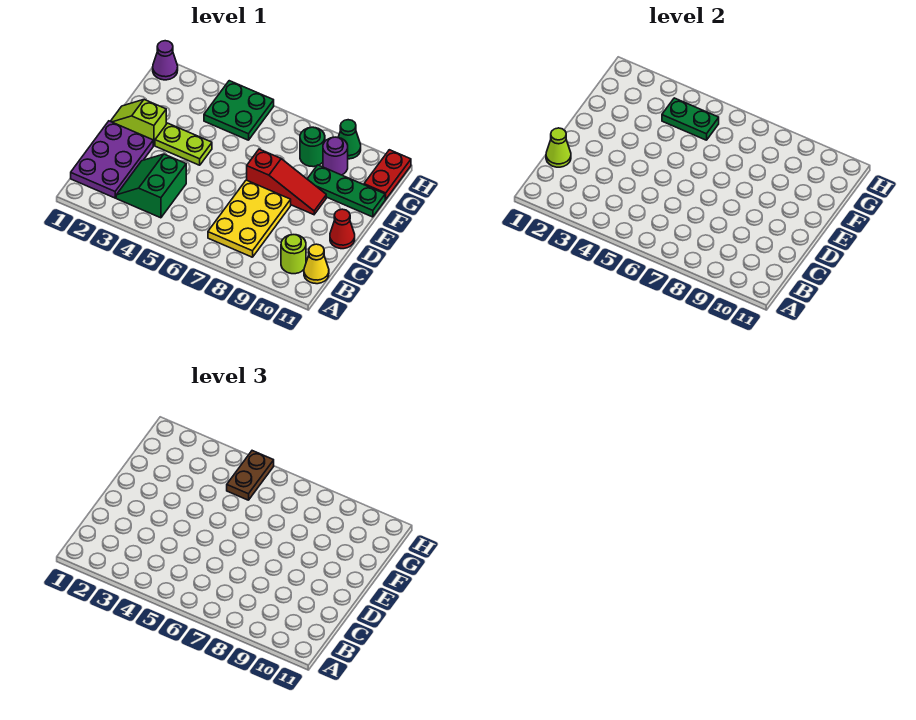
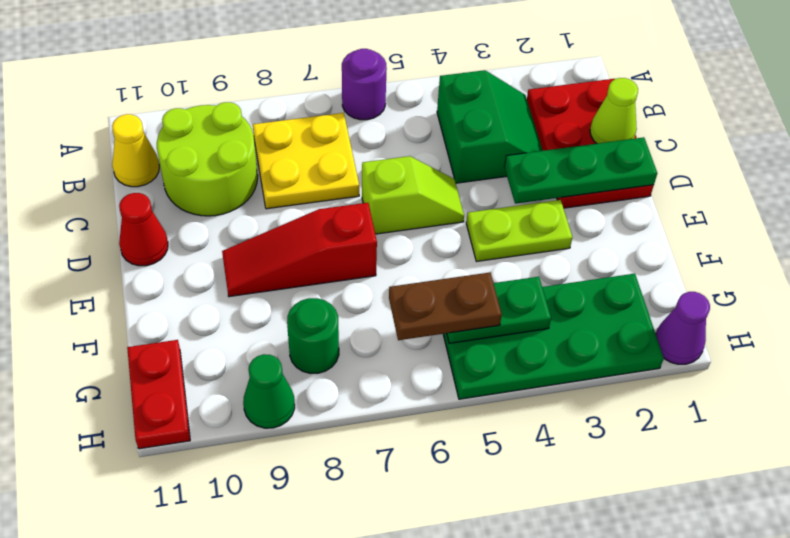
purple plate B1:D2 level 1 -> red plate B1:D2 level 1
yellow plate B7:D8 level 1 -> yellow plate B7:C8 level 1
lime round brick B10 level 1 -> lime round brick B9:C10 level 1
lime slope E1:E2 level 1 top 2 -> lime slope D5:D6 level 1 top 6
green plate F9:F11 level 1 -> green plate D1:D3 level 2
green plate G4:H5 level 1 -> green plate G2:H5 level 1
brown plate G5:H5 level 3 -> brown plate G5:G6 level 3
purple round brick G9 level 1 -> purple round brick A6 level 1

